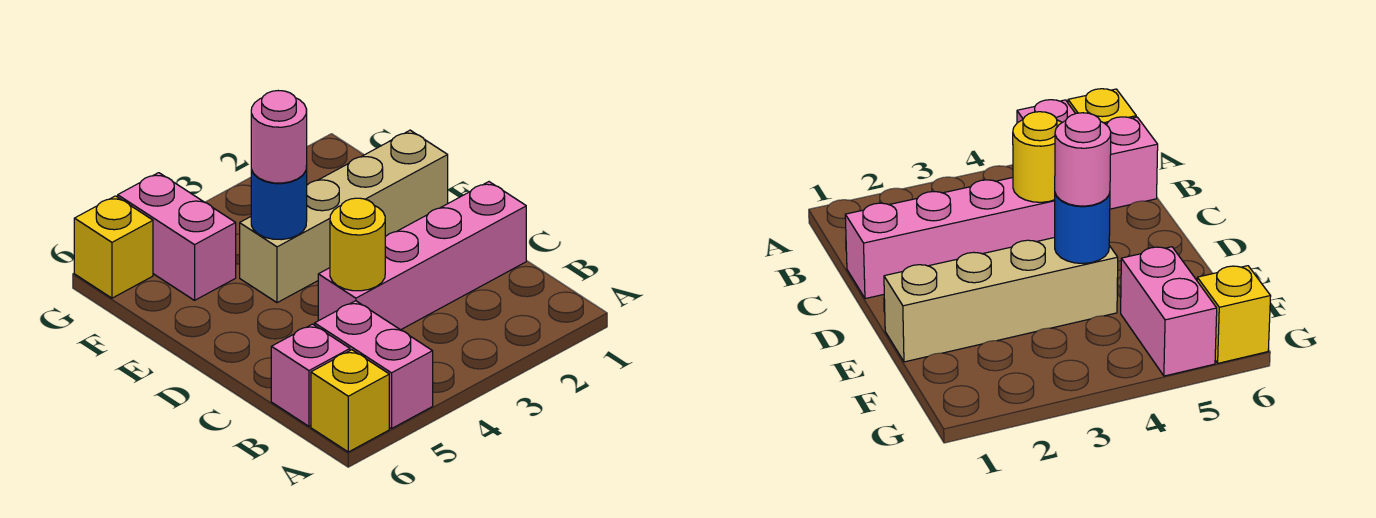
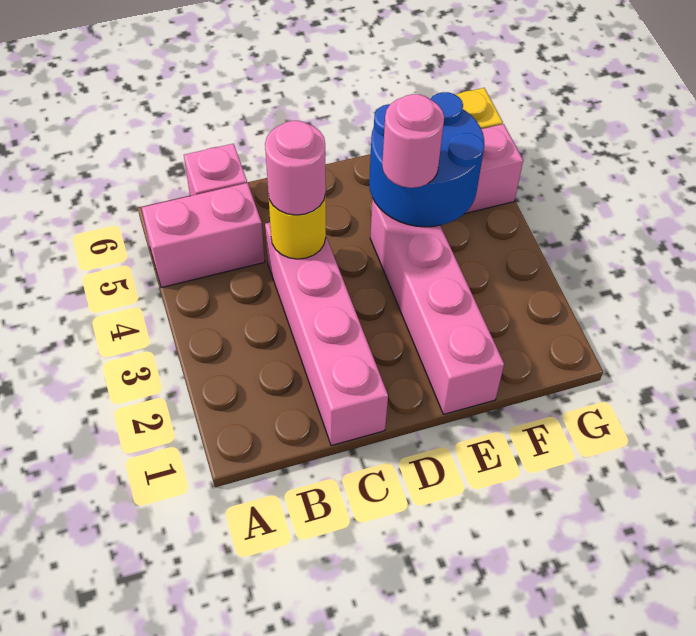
yellow brick A6 level 1 -> none
none -> pink round brick C4 level 3
tan brick E1:E4 level 1 -> pink brick E1:E4 level 1
blue round brick E4 level 2 -> blue round brick E4:F5 level 2

